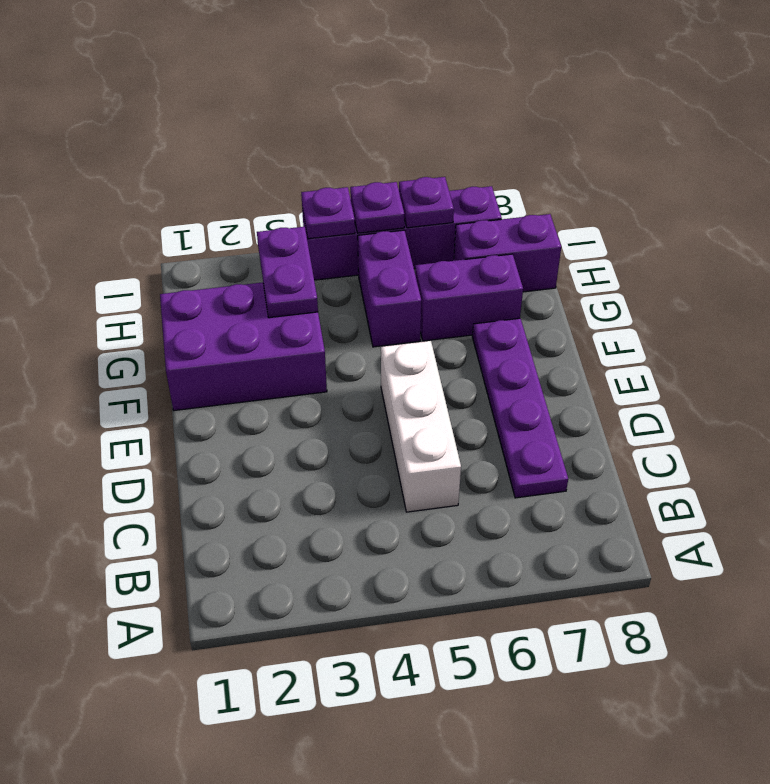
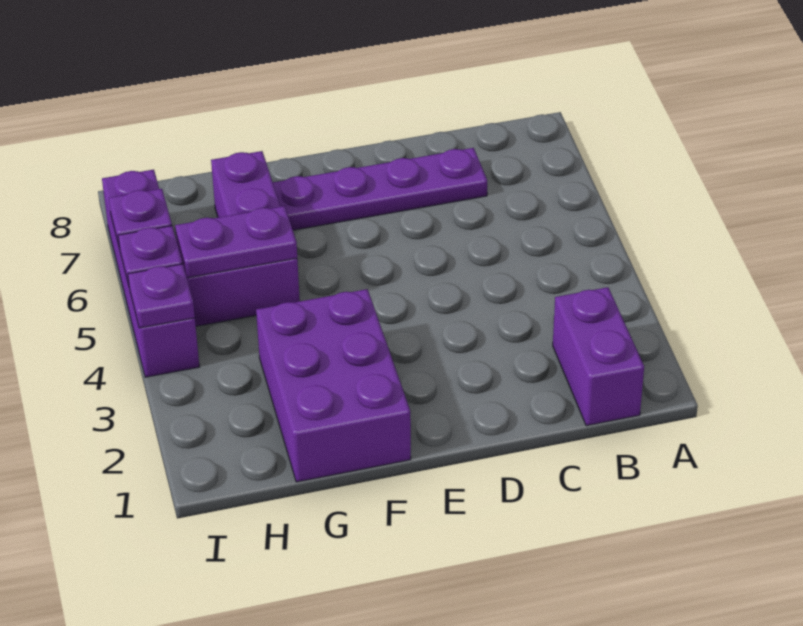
white brick C5:E5 level 1 -> none
purple plate G3:H3 level 2 -> purple plate G5:H5 level 2
purple brick H7:H8 level 1 -> purple brick B1:B2 level 1

